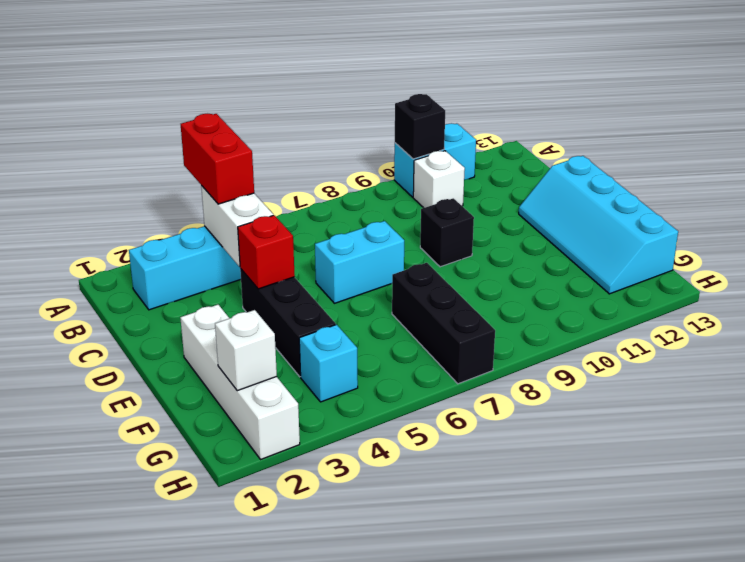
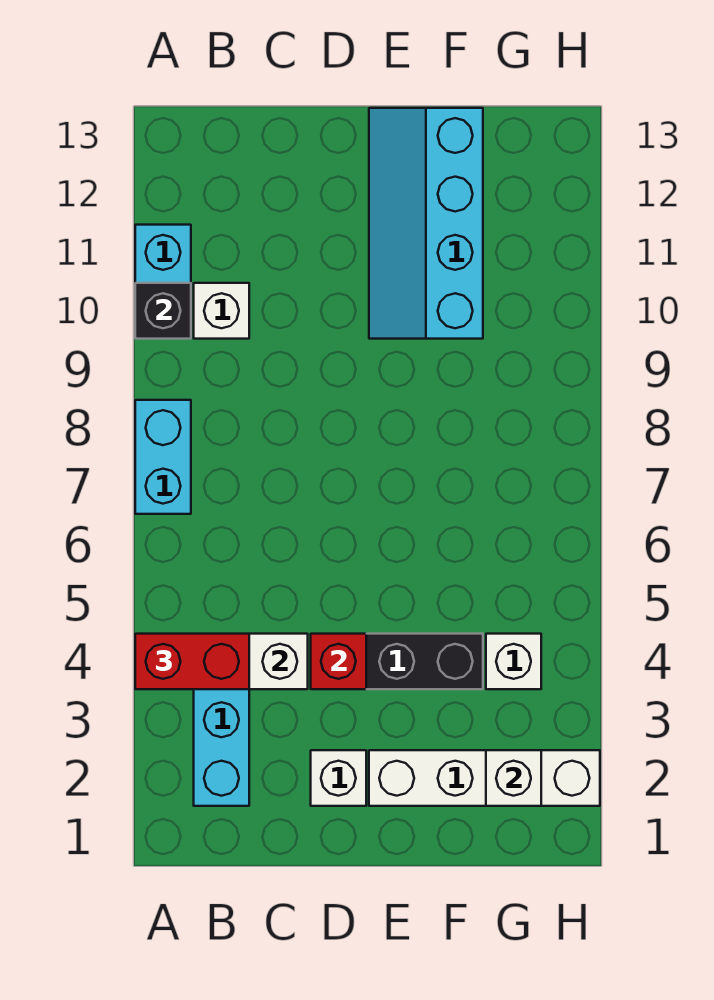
none -> white brick D2 level 1
cyan brick D6:D7 level 1 -> cyan brick A7:A8 level 1
black brick D9 level 1 -> none
cyan slope D12:G13 level 1 top 13 -> cyan slope E10:F13 level 1 top F
black brick F7:H7 level 1 -> none
cyan brick G4 level 1 -> white brick G4 level 1

